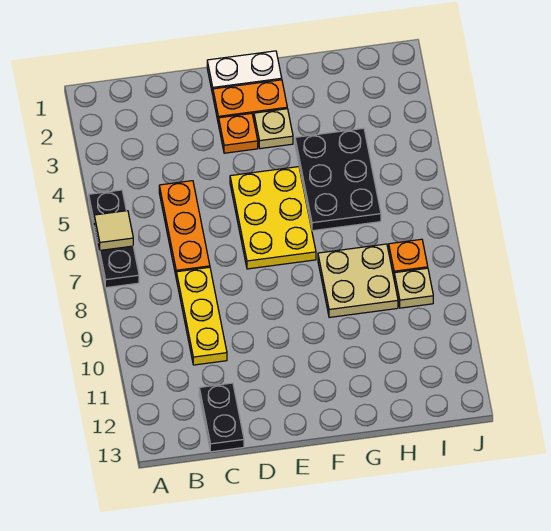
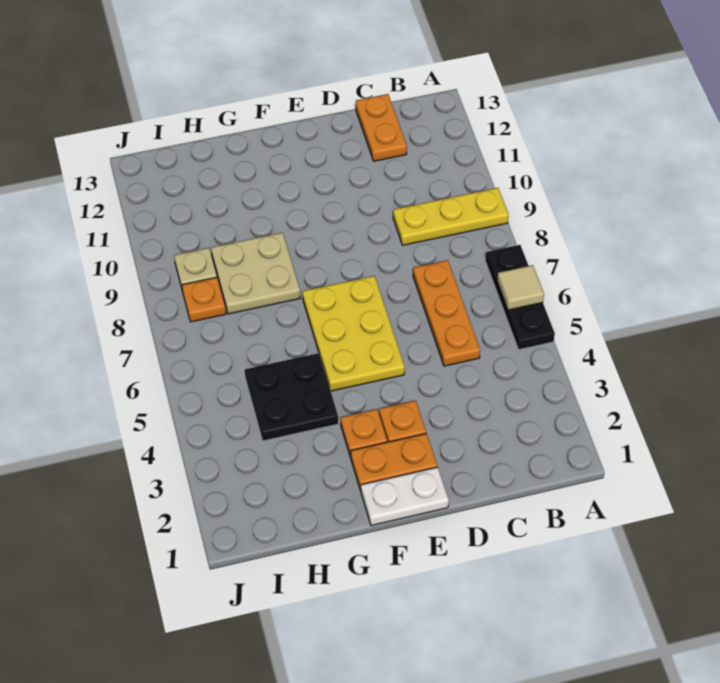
yellow plate C8:C10 level 1 -> yellow plate A9:C9 level 1
black plate C12:C13 level 1 -> orange plate C12:C13 level 1
tan plate F3 level 1 -> orange plate F3 level 1
black plate G4:H6 level 1 -> black plate G4:H5 level 1

